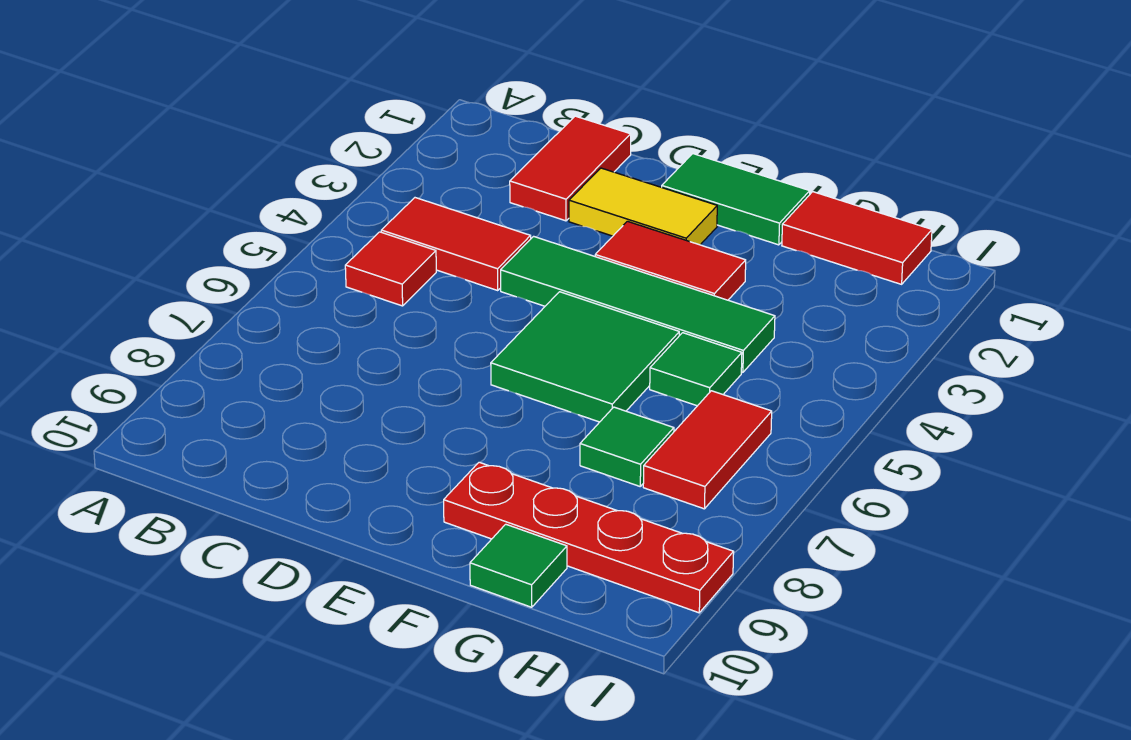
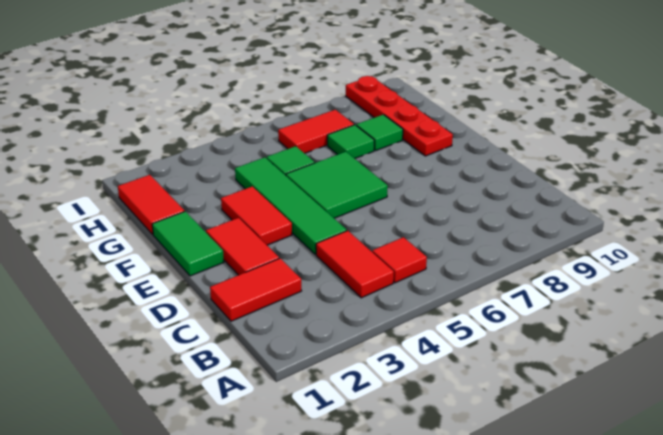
yellow tile D2:E2 level 1 -> red tile D2:E2 level 1
green tile G10 level 1 -> green tile G8 level 1

